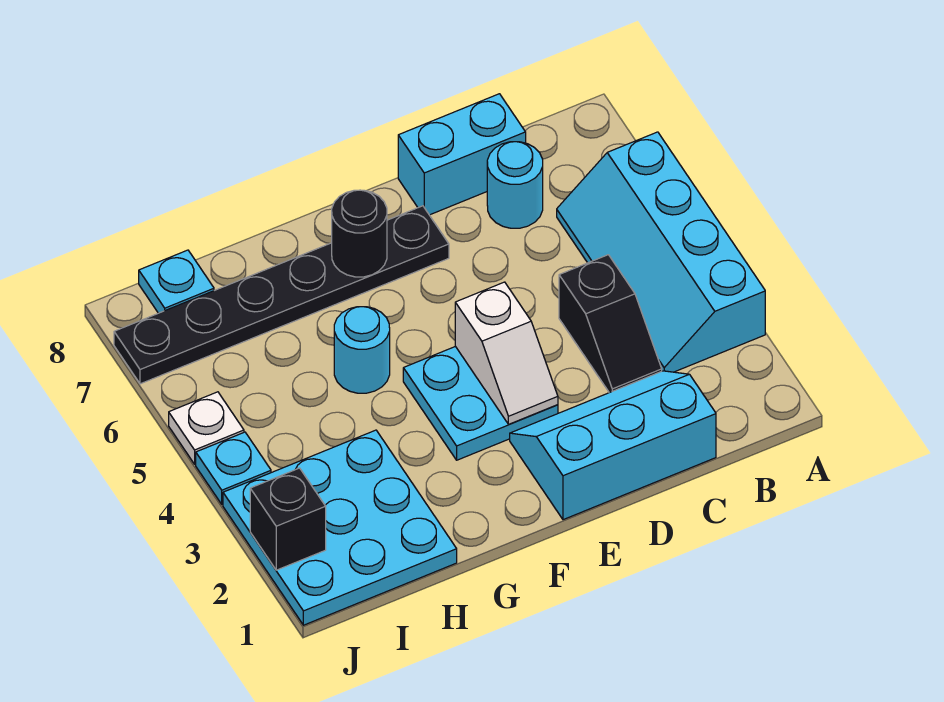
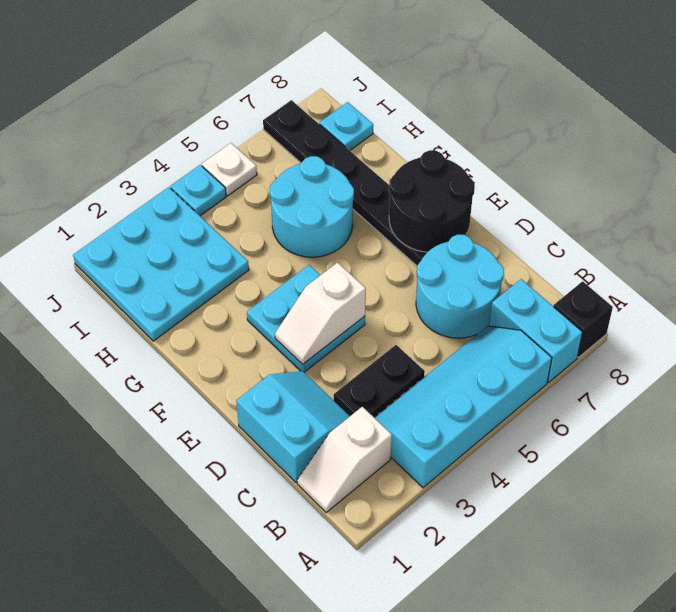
none -> white slope B1:B2 level 1 top 2
cyan slope C1:E2 level 1 top 1 -> cyan slope C1:D2 level 1 top 1
black slope C3:C4 level 1 top 4 -> black plate C3:C4 level 1
cyan round brick C7 level 1 -> cyan round brick C6:D7 level 1
cyan brick C8:D8 level 1 -> cyan brick A7:B7 level 1
black round brick F7 level 2 -> black round brick E7:F8 level 2
cyan round brick G5 level 1 -> cyan round brick G5:H6 level 1
black brick J2 level 2 -> black brick A8 level 1

